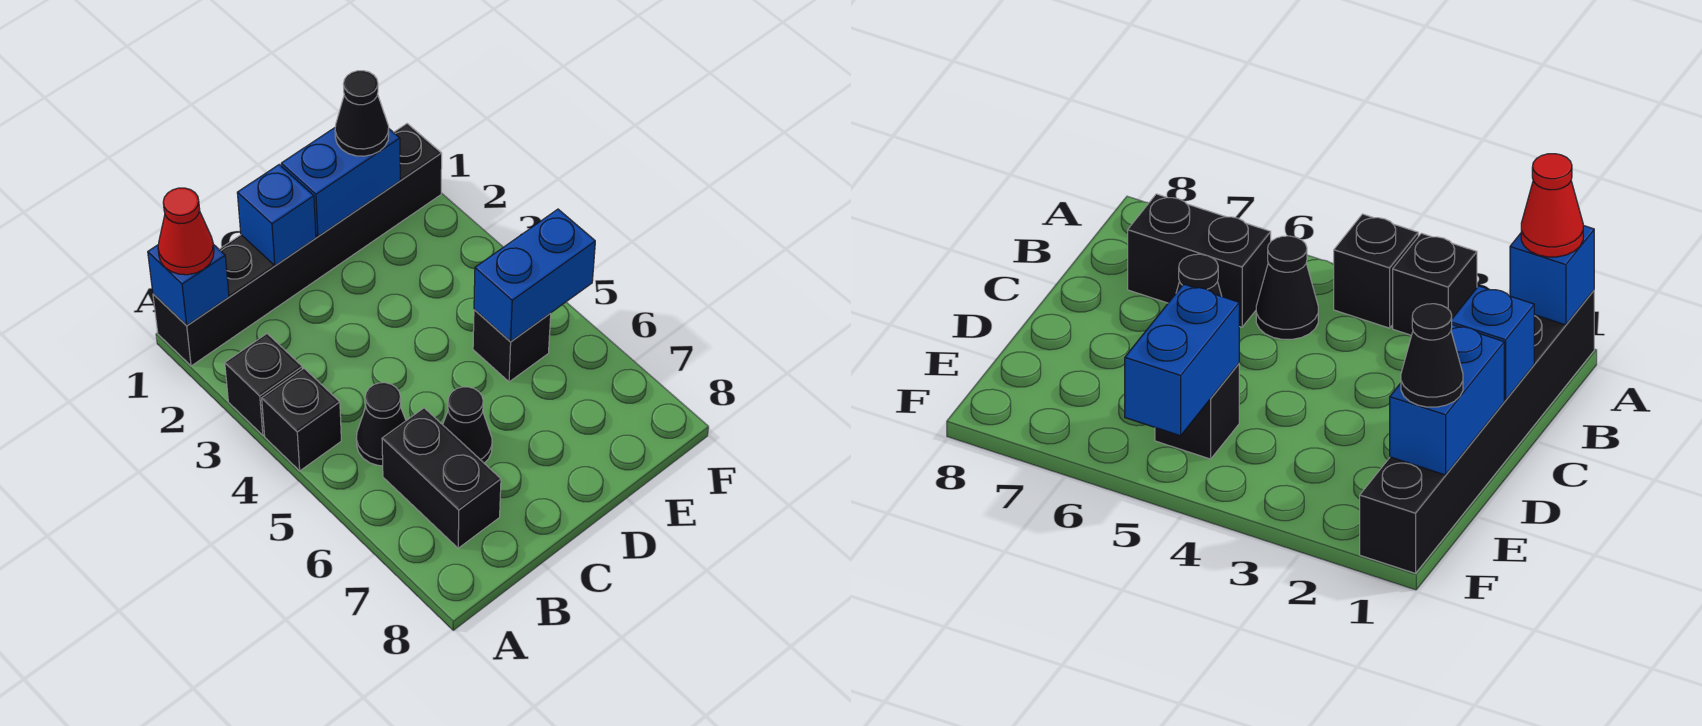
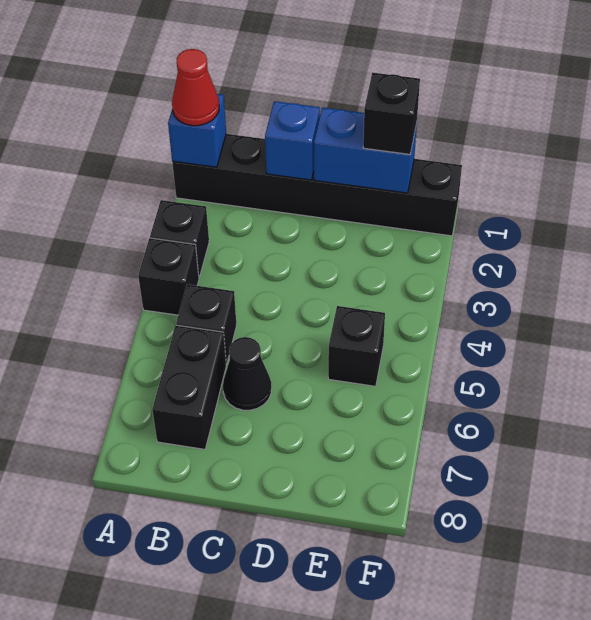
black cone B5 level 1 -> black brick B5 level 1
black cone E1 level 3 -> black brick E1 level 3
blue brick E5:F5 level 2 -> none

